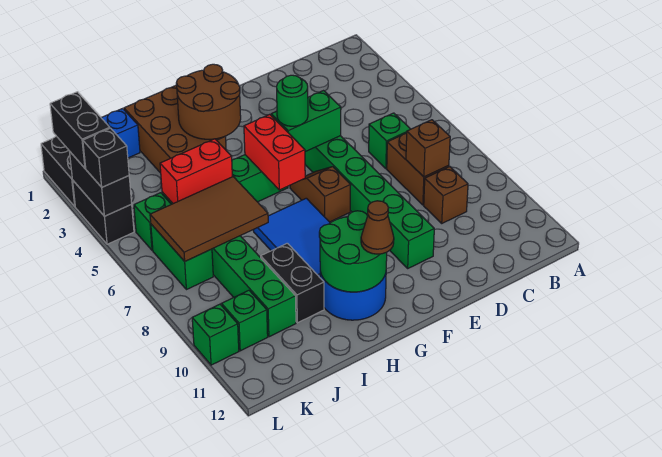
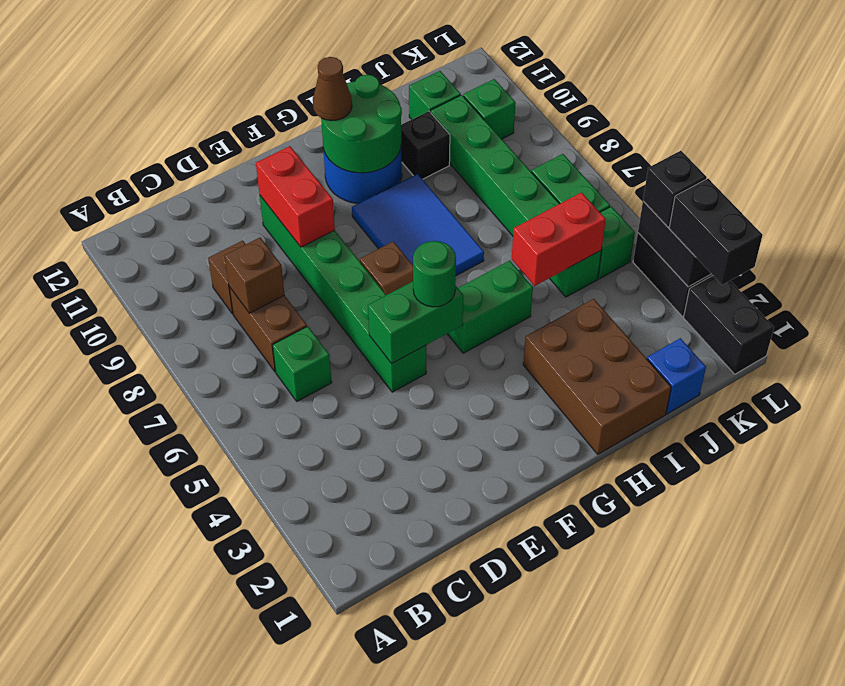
brown round brick G2:H3 level 2 -> none
red brick G5:G6 level 2 -> red brick E9:E10 level 2
brown tile I6:K7 level 2 -> none
black brick I9:I10 level 1 -> black brick I10 level 1
green brick L10 level 1 -> green brick J11 level 1

